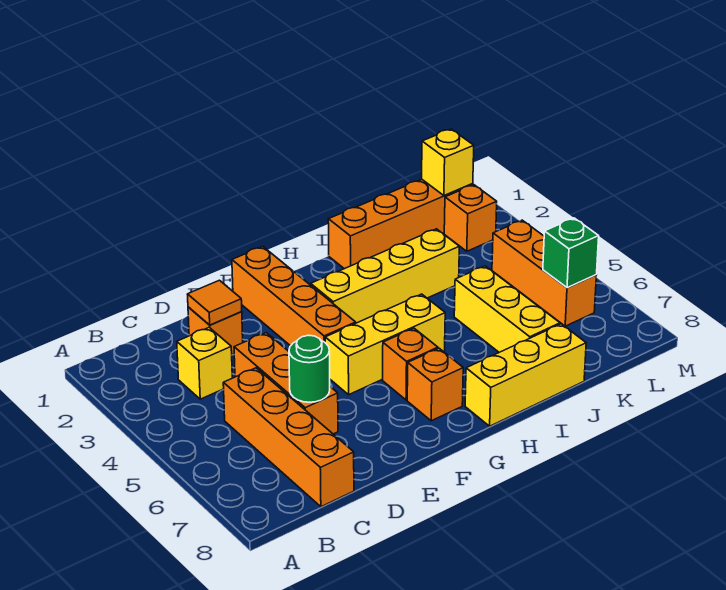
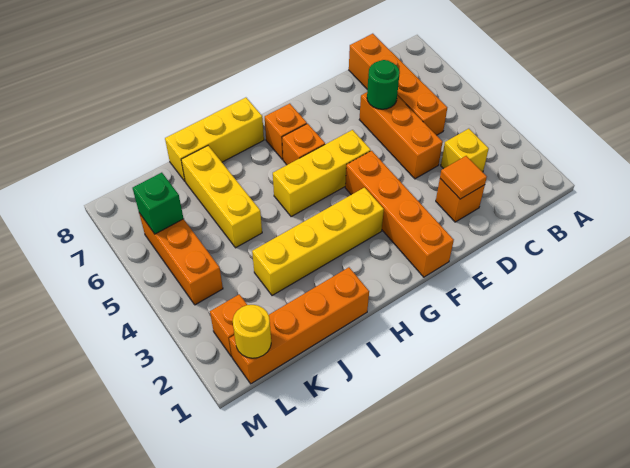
yellow brick L1 level 2 -> yellow round brick L1 level 2

